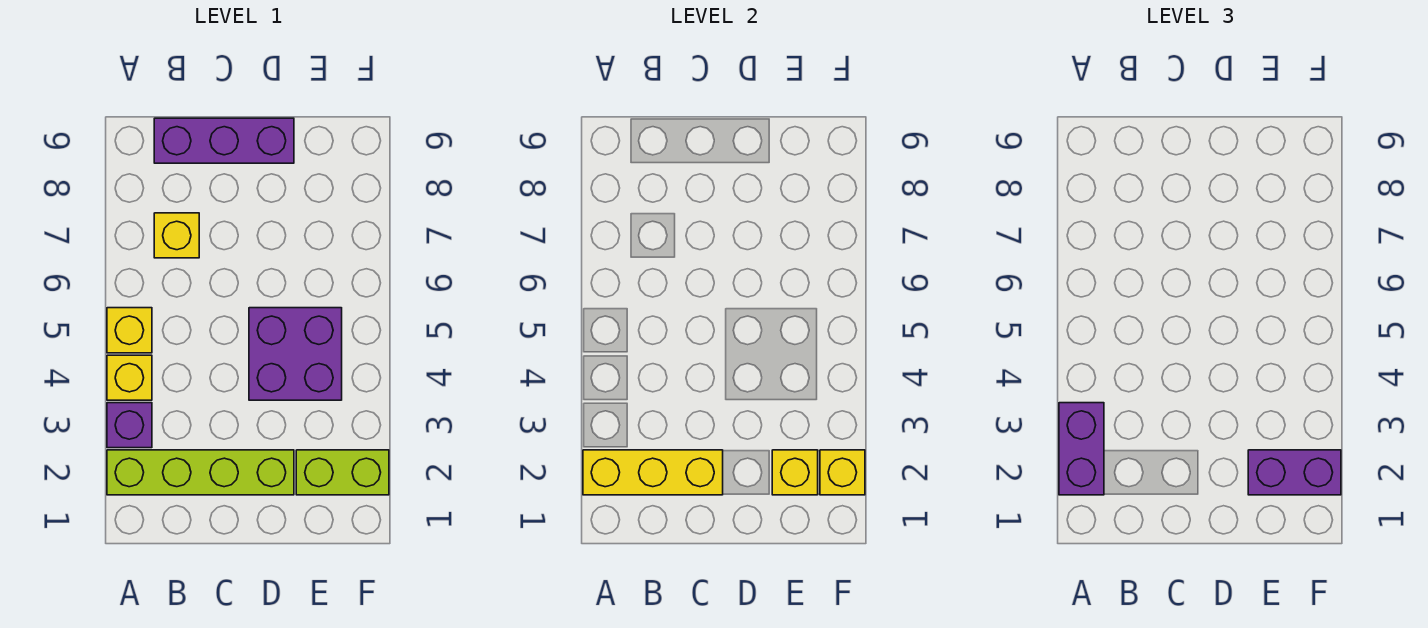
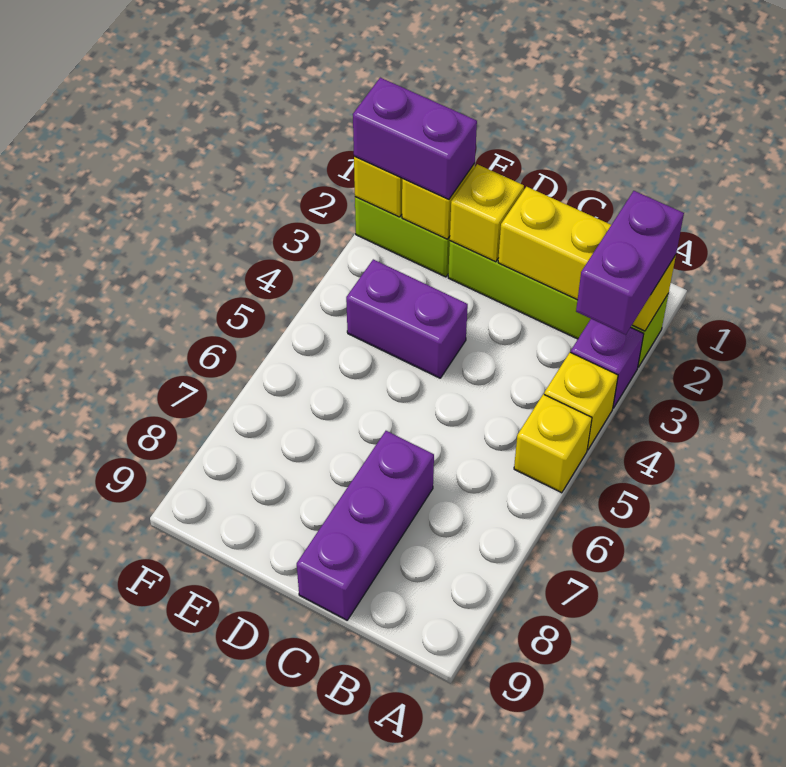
yellow brick B7 level 1 -> yellow brick D2 level 2
purple brick B9:D9 level 1 -> purple brick C7:C9 level 1
purple brick D4:E5 level 1 -> purple brick D4:E4 level 1

